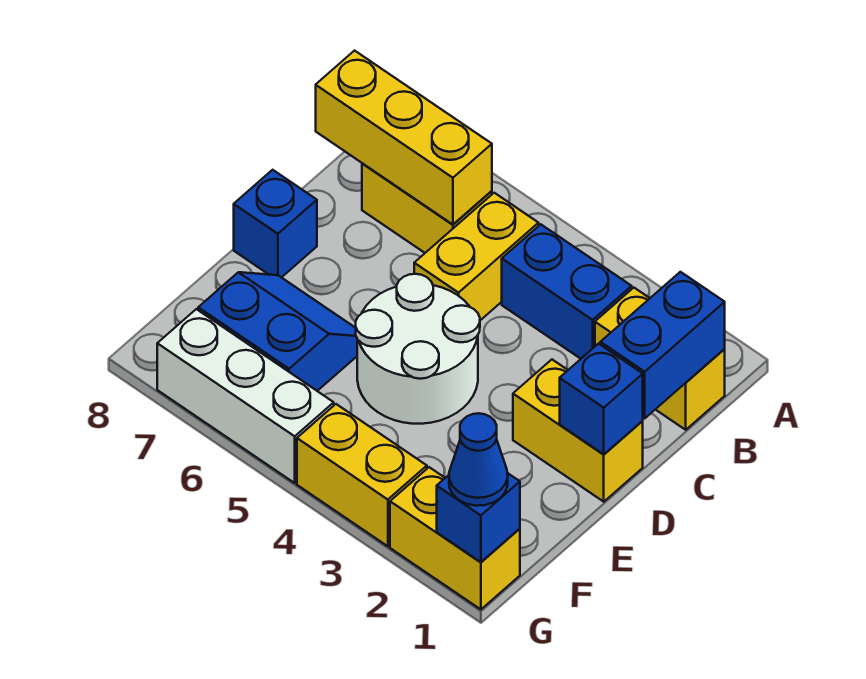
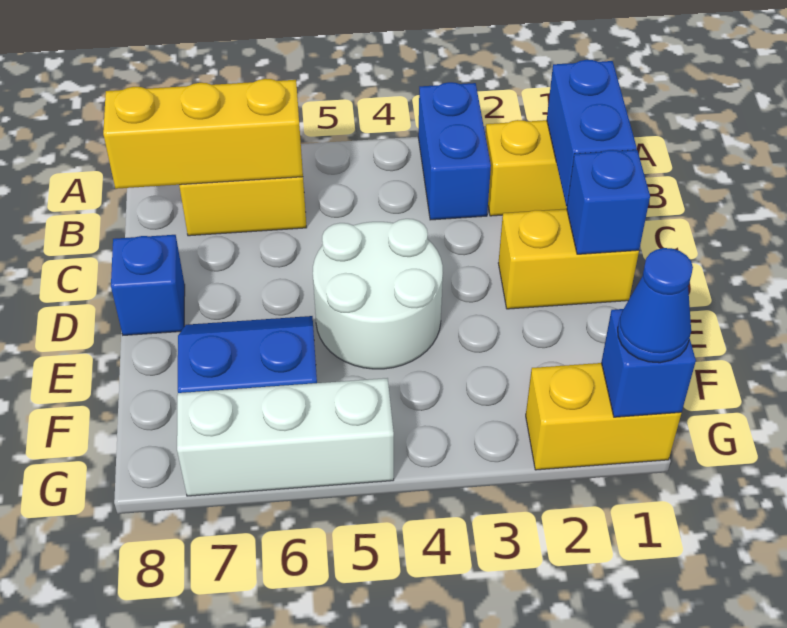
blue brick B3:B4 level 1 -> blue brick A3:B3 level 1
yellow brick B5:C5 level 1 -> none
yellow brick G3:G4 level 1 -> none

